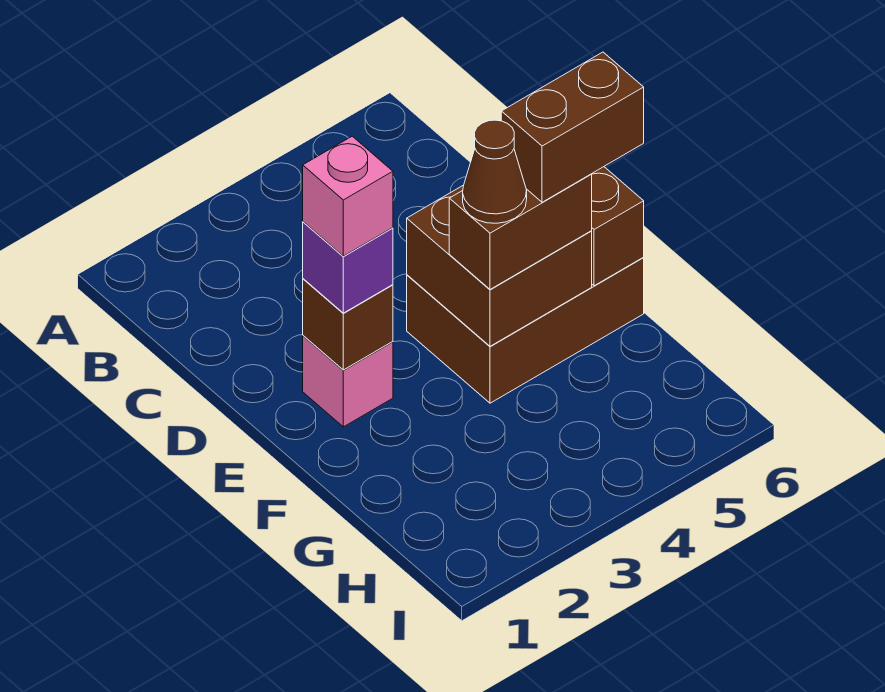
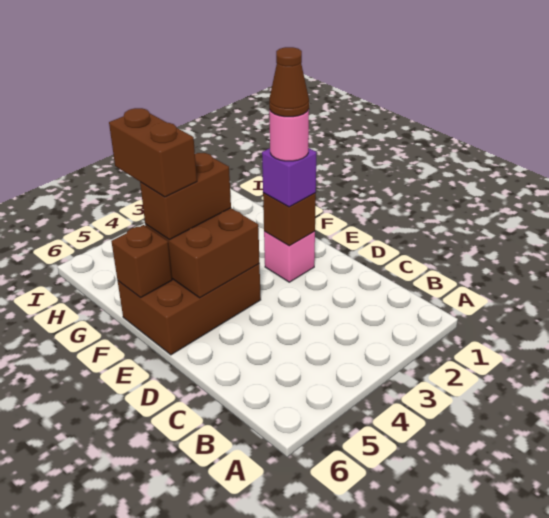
pink brick E2 level 4 -> pink round brick E2 level 4
brown cone F4 level 4 -> brown cone E2 level 5
brown brick F5:F6 level 4 -> brown brick F5:G5 level 4

